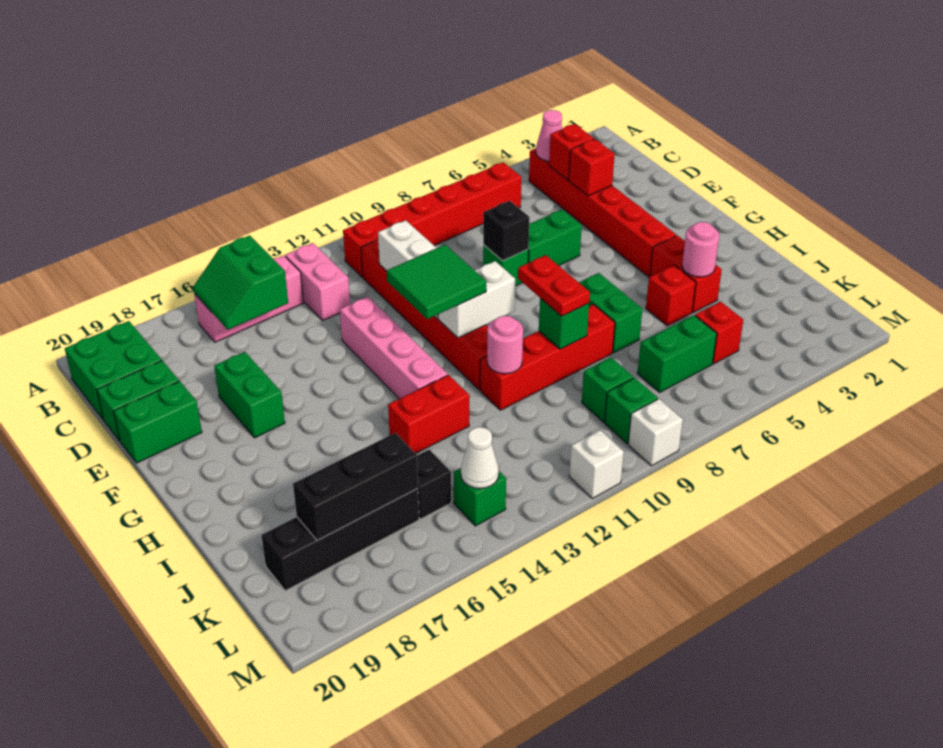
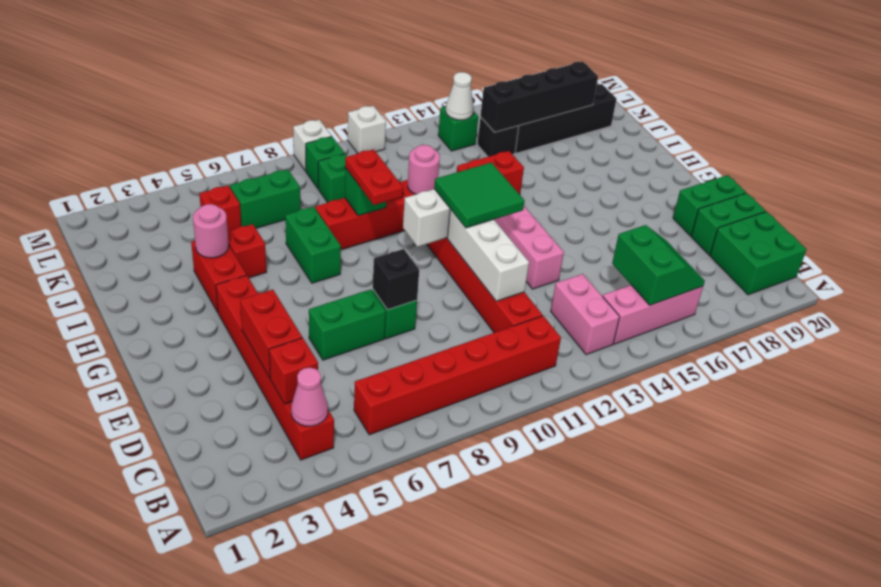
red brick D4 level 2 -> red brick D4:E4 level 2
green brick E17:F17 level 1 -> none
black brick K16:K18 level 2 -> black brick K15:K18 level 2

